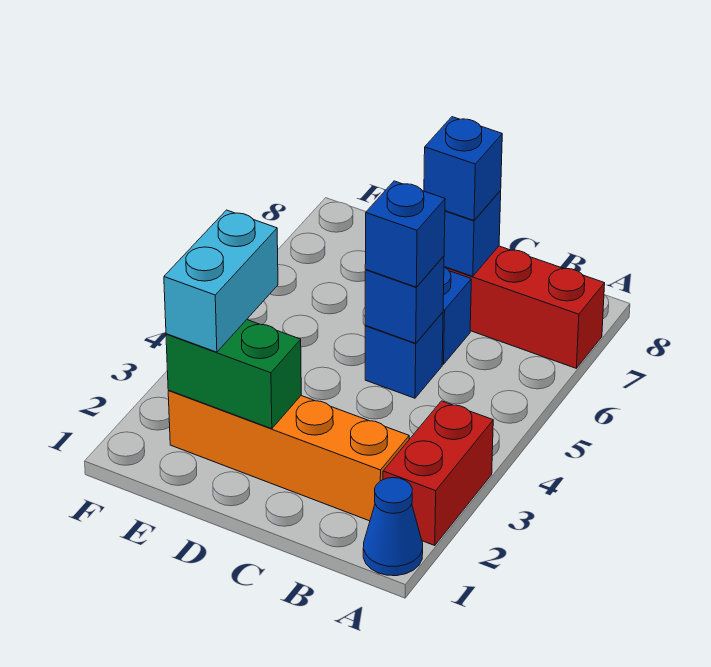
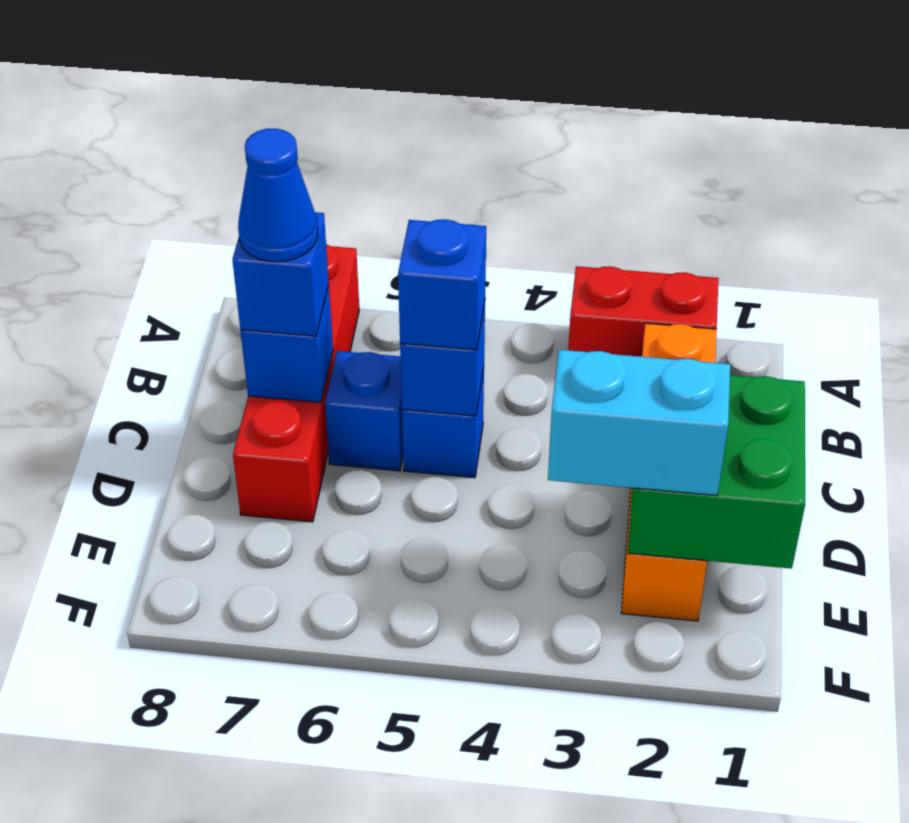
blue cone A1 level 1 -> blue cone C7 level 4
green brick D2:E2 level 2 -> green brick D1:E2 level 2

